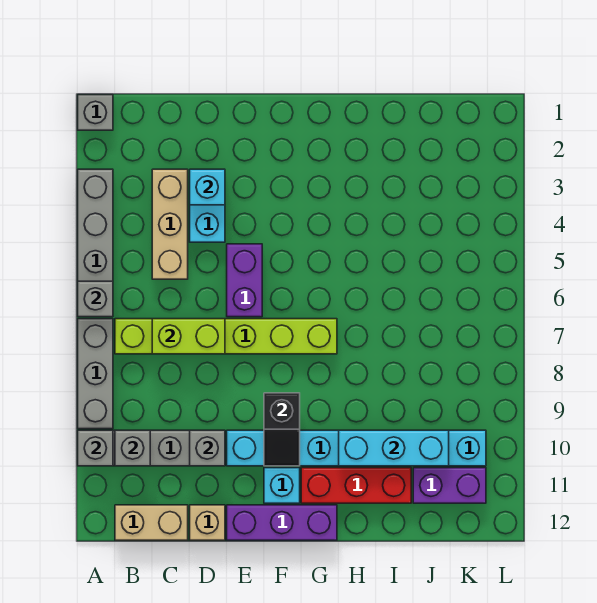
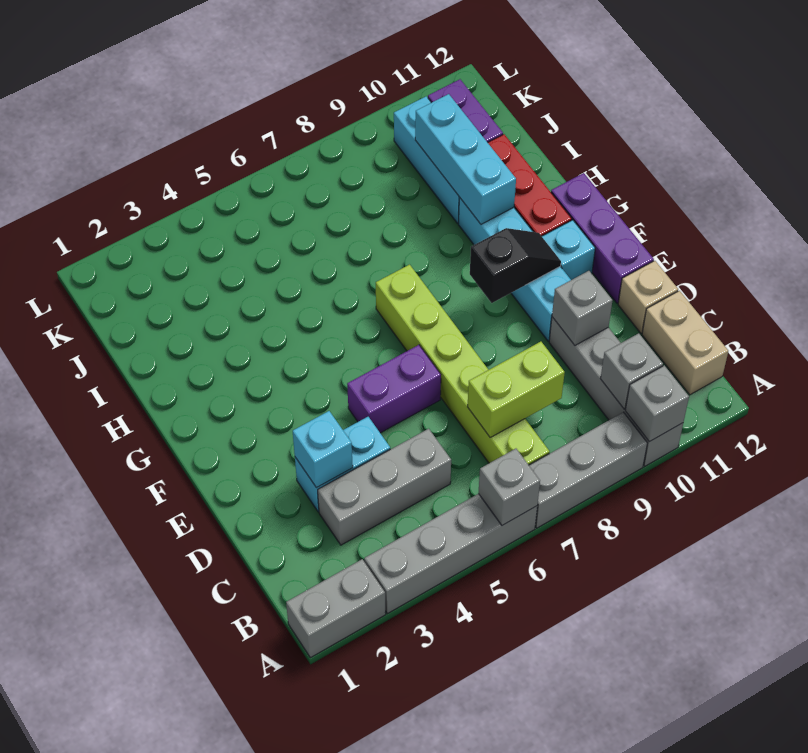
grey brick A1 level 1 -> grey brick A1:A2 level 1
tan brick C3:C5 level 1 -> grey brick C3:C5 level 1
lime brick C7:D7 level 2 -> lime brick C7:C8 level 2

